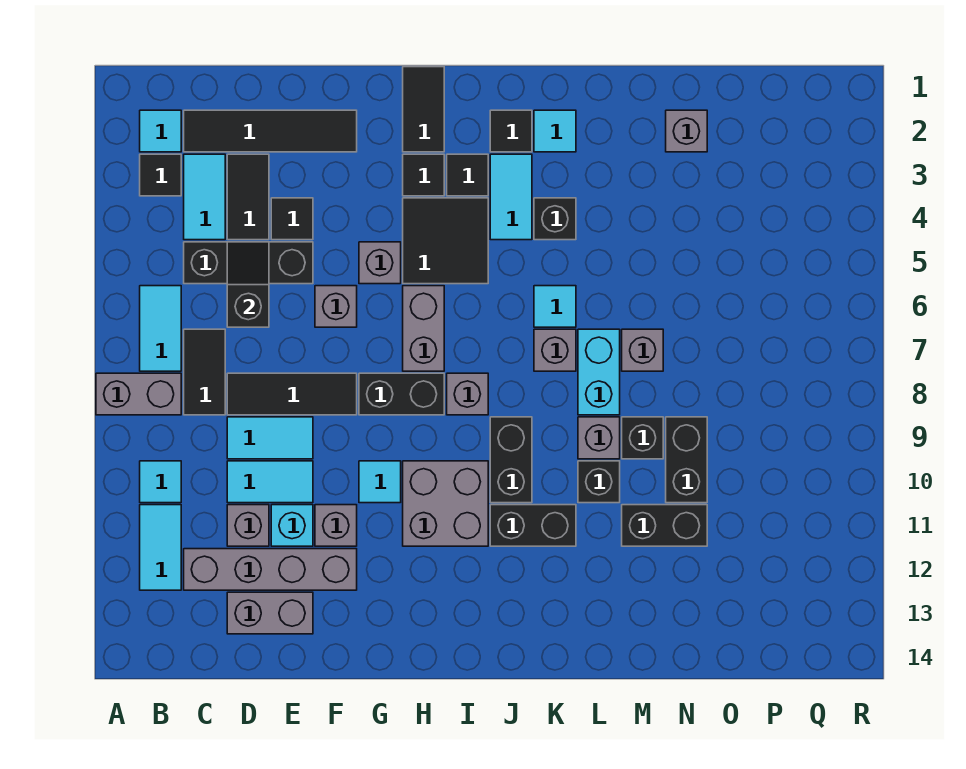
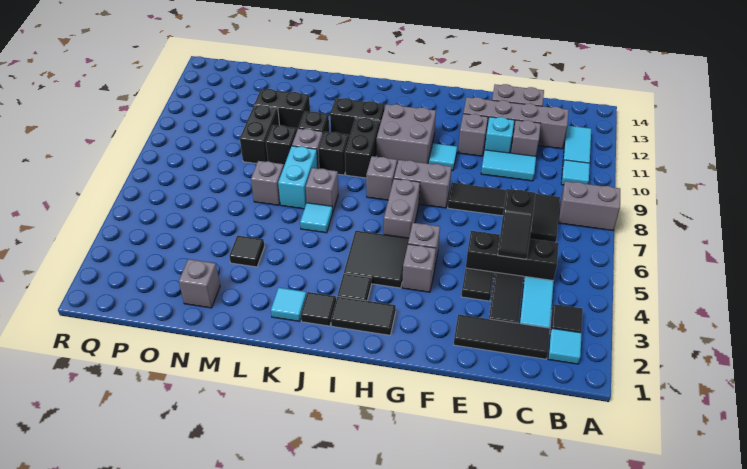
cyan tile B6:B7 level 1 -> none
black tile C2:F2 level 1 -> black tile C2:E2 level 1
cyan tile D9:E9 level 1 -> none
grey brick F6 level 1 -> grey brick G4 level 1
black brick G8:H8 level 1 -> grey brick G8:H8 level 1
black tile H1:H2 level 1 -> black tile H2:I2 level 1
black tile H3 level 1 -> black tile M4 level 1
cyan tile J3:J4 level 1 -> none
black brick K4 level 1 -> black brick K9 level 1

